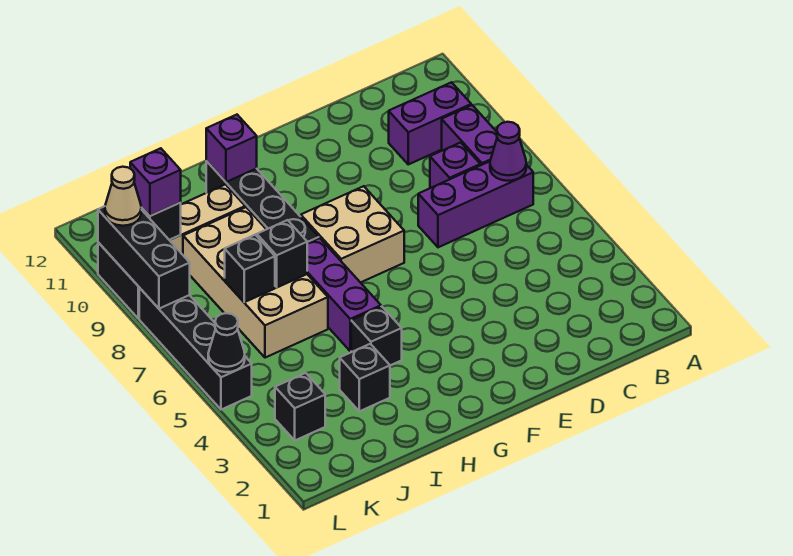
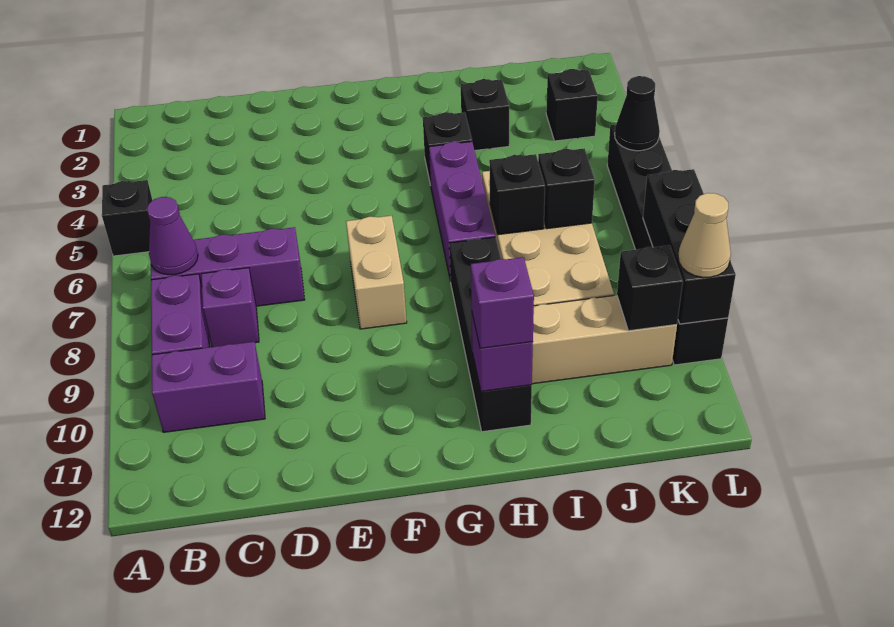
none -> black brick A5 level 1
tan brick F7:G8 level 1 -> tan brick F7:F8 level 1
purple brick K10 level 3 -> purple brick H11 level 3

